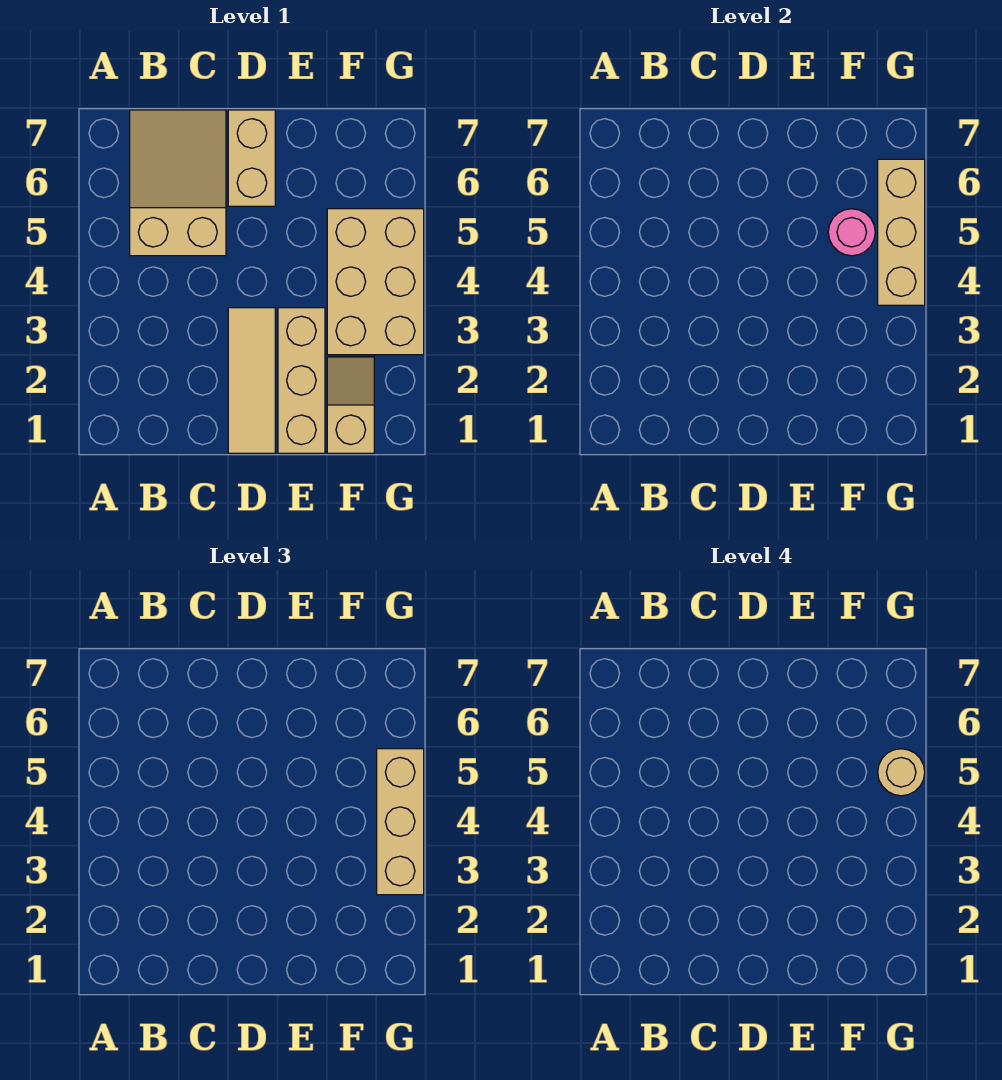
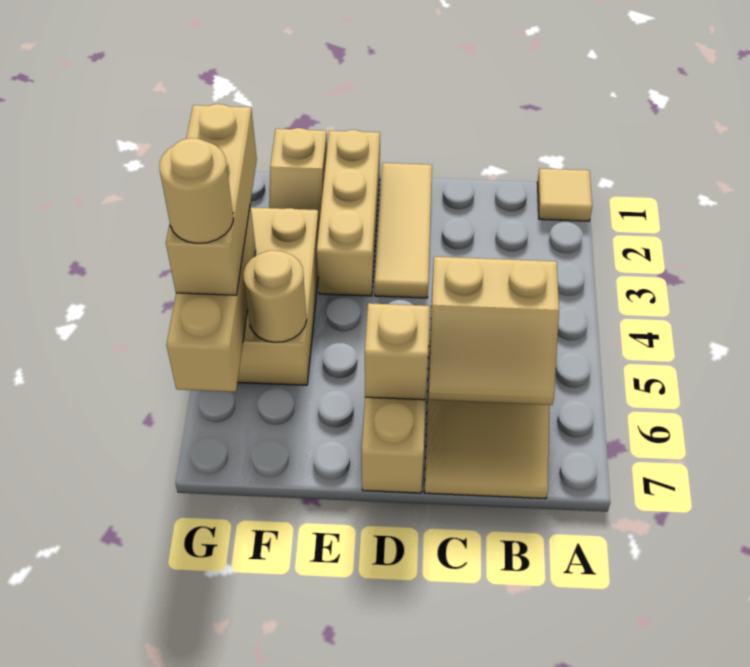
none -> tan tile A1 level 1
none -> tan slope B5:C6 level 2 top 5
none -> tan brick D6 level 2
pink round brick F5 level 2 -> tan round brick F5 level 2

